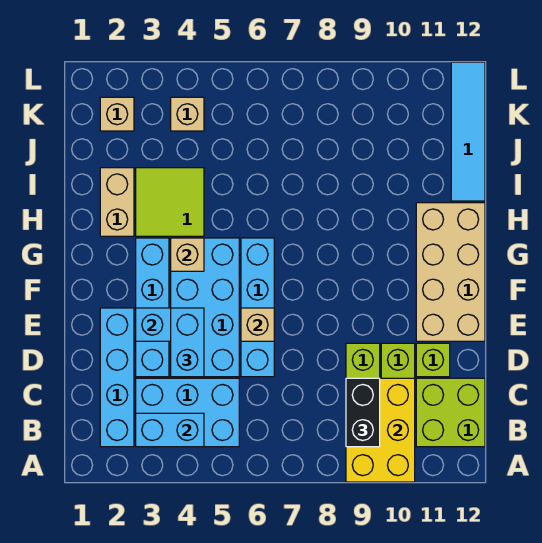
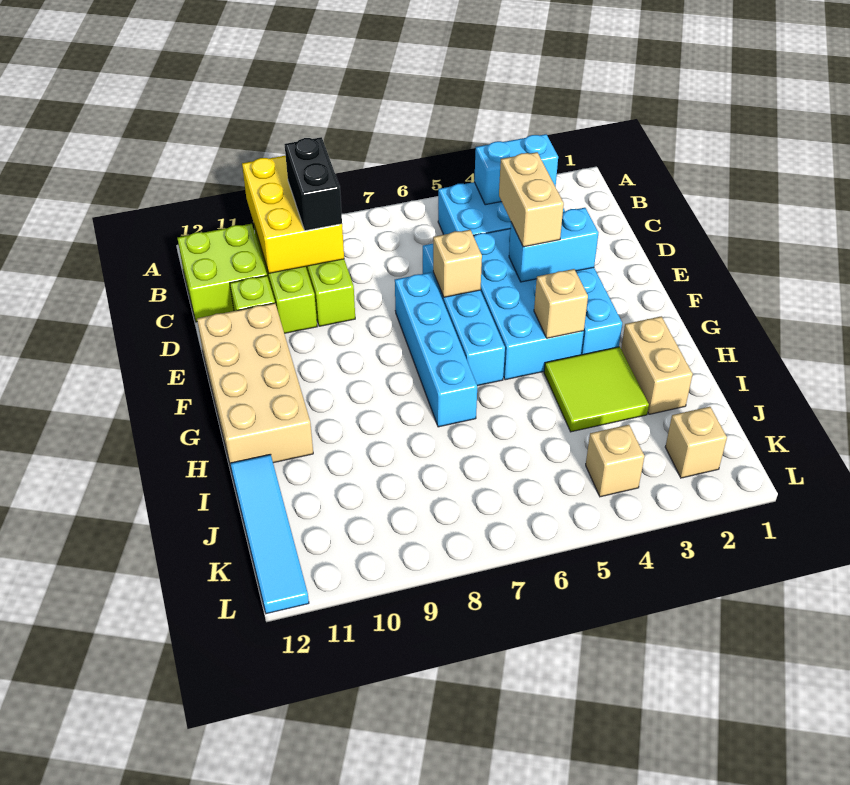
cyan brick B2:E2 level 1 -> cyan brick E7:H7 level 1
cyan brick D4:E4 level 3 -> tan brick D4:E4 level 3

